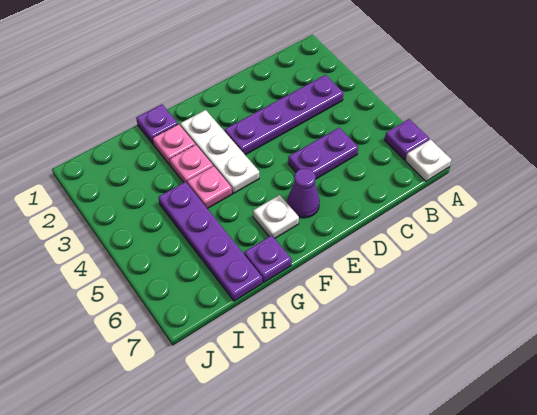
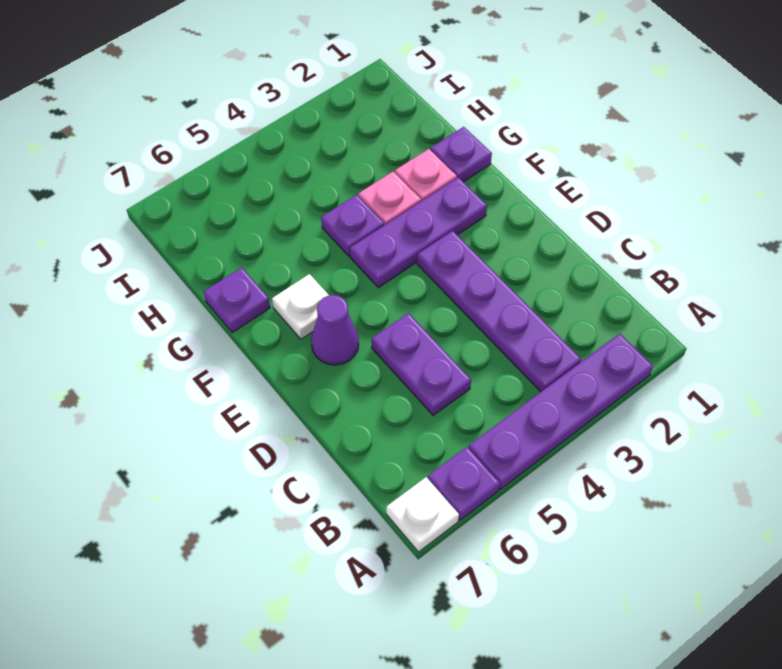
white plate F2:F4 level 1 -> purple plate F2:F4 level 1
pink plate G4 level 1 -> purple plate G4 level 1
purple plate H4:H7 level 1 -> purple plate A2:A5 level 1

